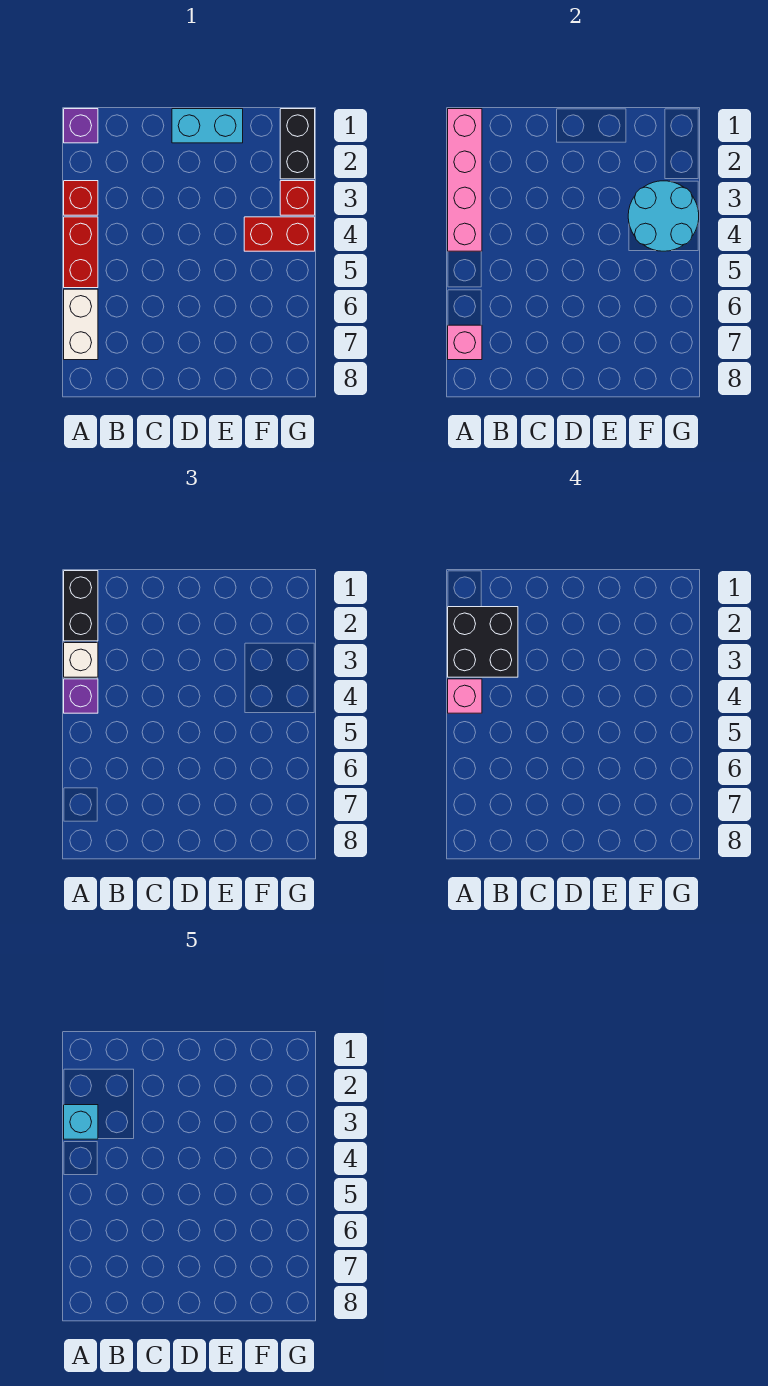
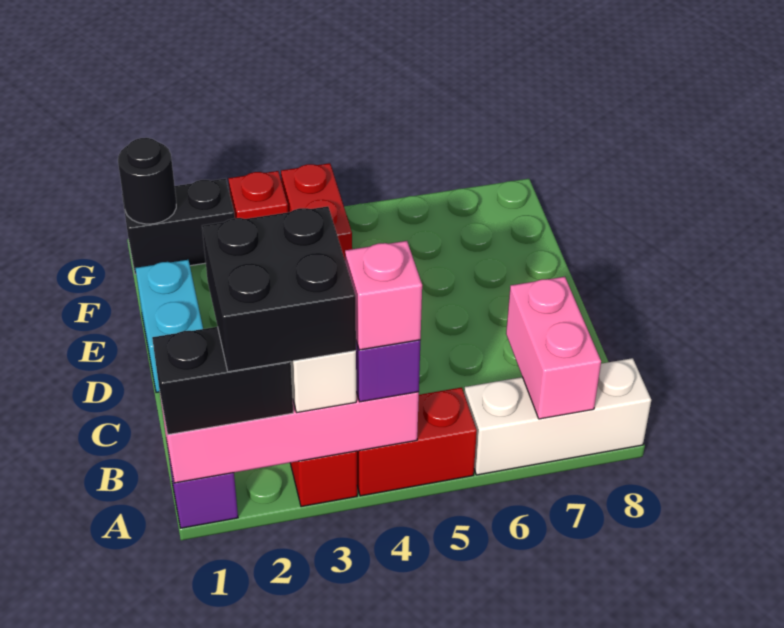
cyan brick A3 level 5 -> none
white brick A6:A7 level 1 -> white brick A6:A8 level 1
pink brick A7 level 2 -> pink brick A7:B7 level 2
cyan round brick F3:G4 level 2 -> none
none -> black round brick G1 level 2

